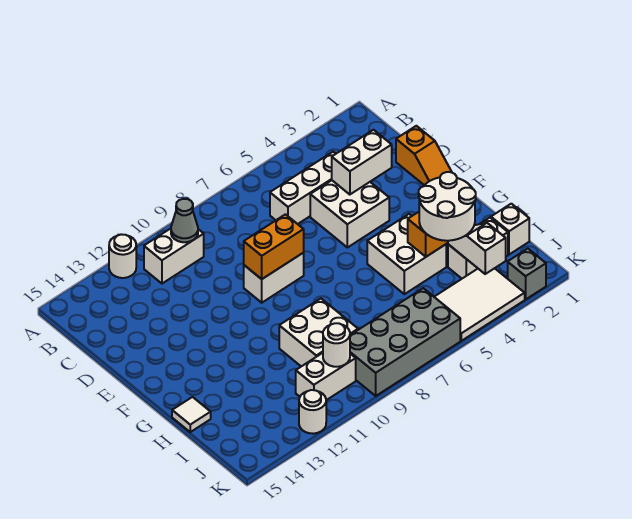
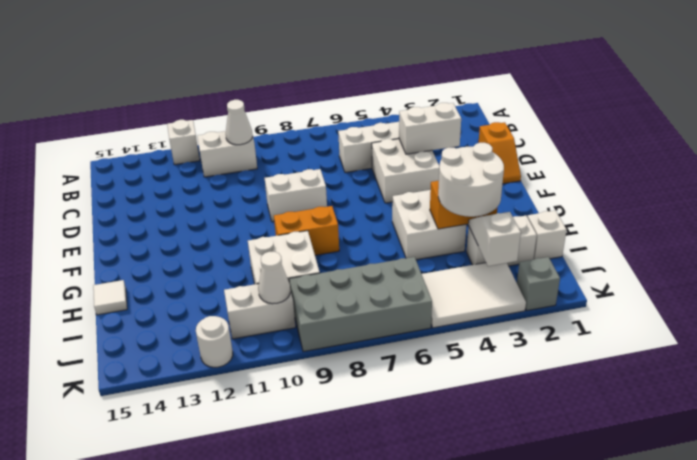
white round brick A12 level 1 -> white brick A12 level 1
grey cone B10 level 2 -> white cone B10 level 2
orange brick E8:E9 level 2 -> orange brick G8:G9 level 1
white round brick J10 level 2 -> white cone J10 level 2

